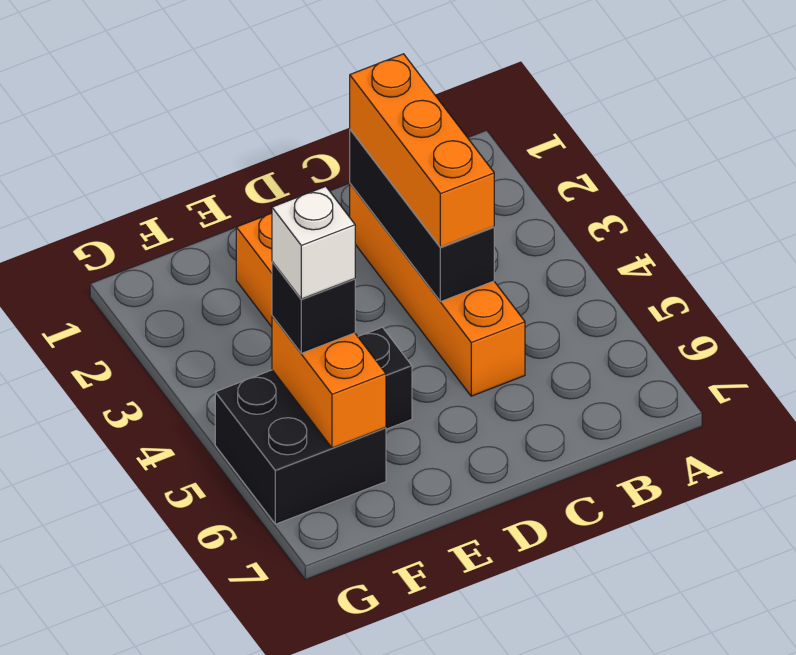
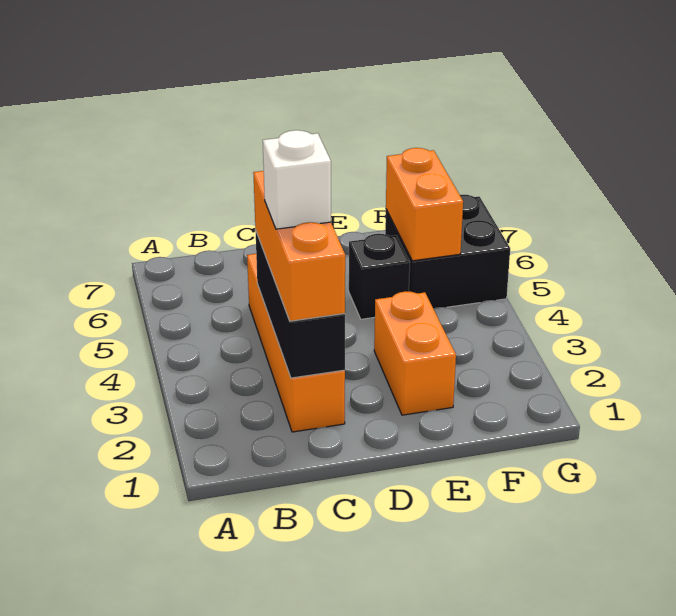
black brick F5 level 3 -> none
white brick F5 level 4 -> white brick C3 level 4

